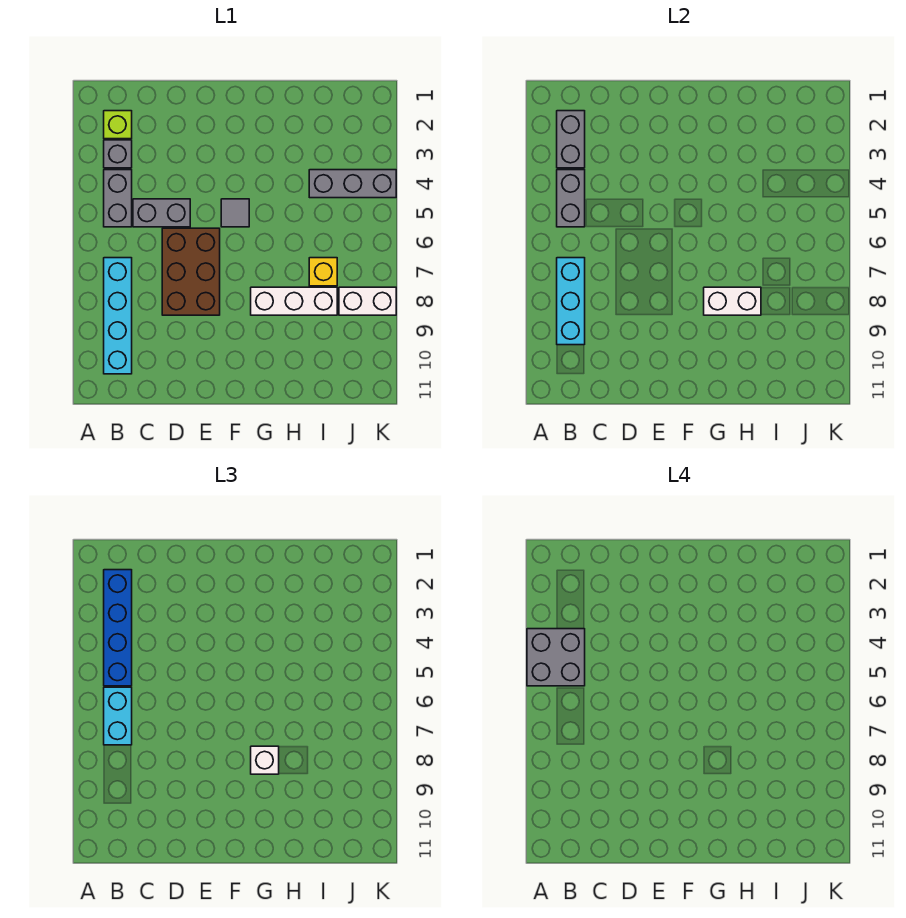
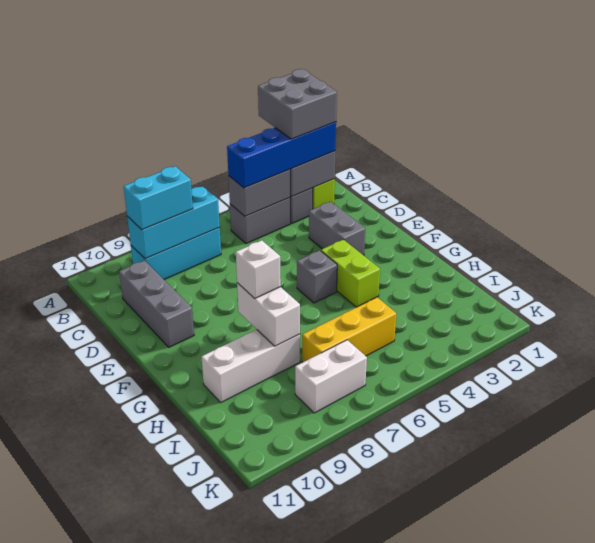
grey brick A4:B5 level 4 -> grey brick A2:B3 level 4
cyan brick B6:B7 level 3 -> cyan brick B8:B9 level 3
cyan brick B7:B10 level 1 -> cyan brick B7:B9 level 1
grey brick C5:D5 level 1 -> grey brick D3:E3 level 1
brown brick D6:E8 level 1 -> none
none -> lime brick F4:G4 level 1
grey tile F5 level 1 -> grey brick F5 level 1
white brick G8:I8 level 1 -> white brick H8:H10 level 1
grey brick I4:K4 level 1 -> grey brick C10:E10 level 1
yellow brick I7 level 1 -> yellow brick I5:I7 level 1
white brick J8:K8 level 1 -> white brick J7:J8 level 1

